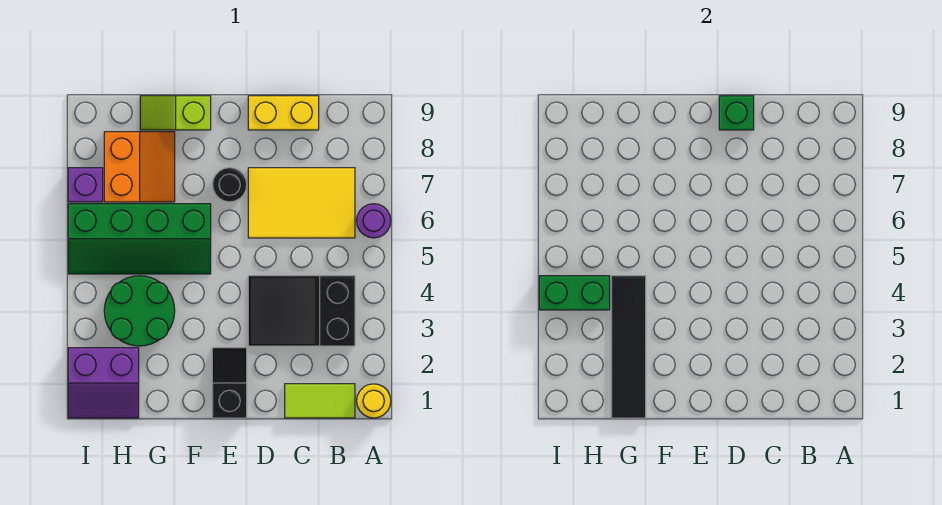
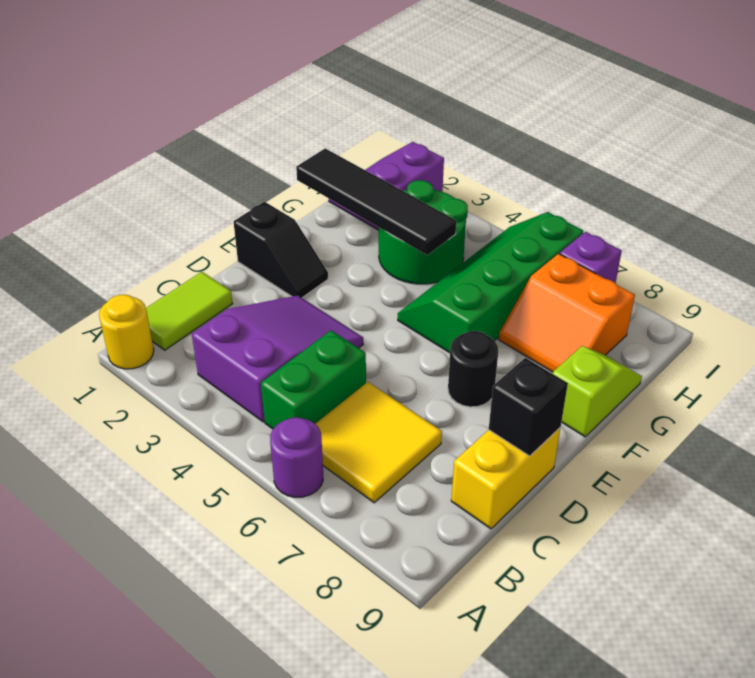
black slope B3:D4 level 1 top B -> purple slope B3:D4 level 1 top B
yellow tile B6:D7 level 1 -> yellow tile B6:C7 level 1
green brick D9 level 2 -> black brick D9 level 2
green brick H4:I4 level 2 -> green brick B5:C5 level 1

